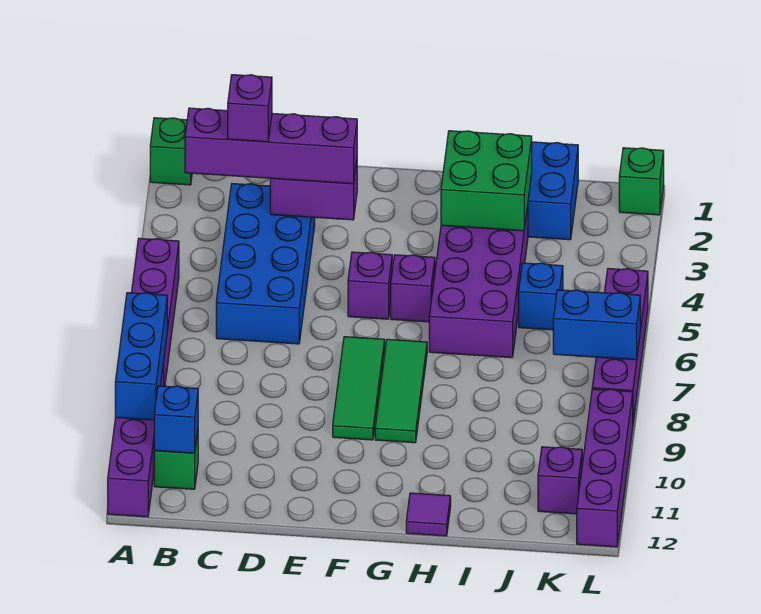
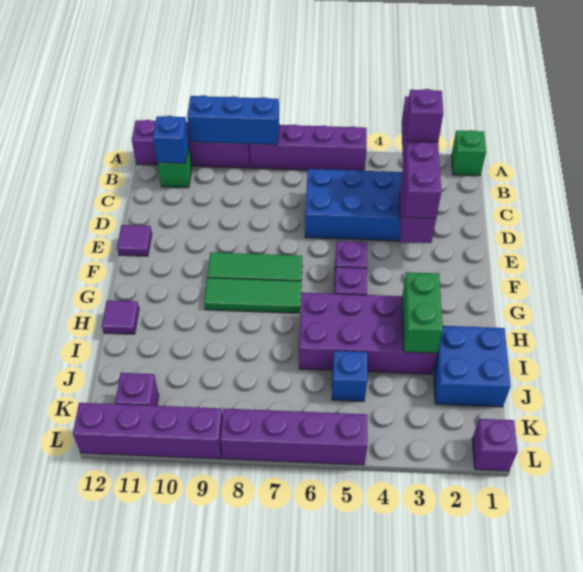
none -> purple tile E12 level 1
green brick H2:I3 level 2 -> green brick H3:I3 level 2
blue brick K7:L7 level 2 -> none
green brick L1 level 1 -> purple brick L1 level 1

